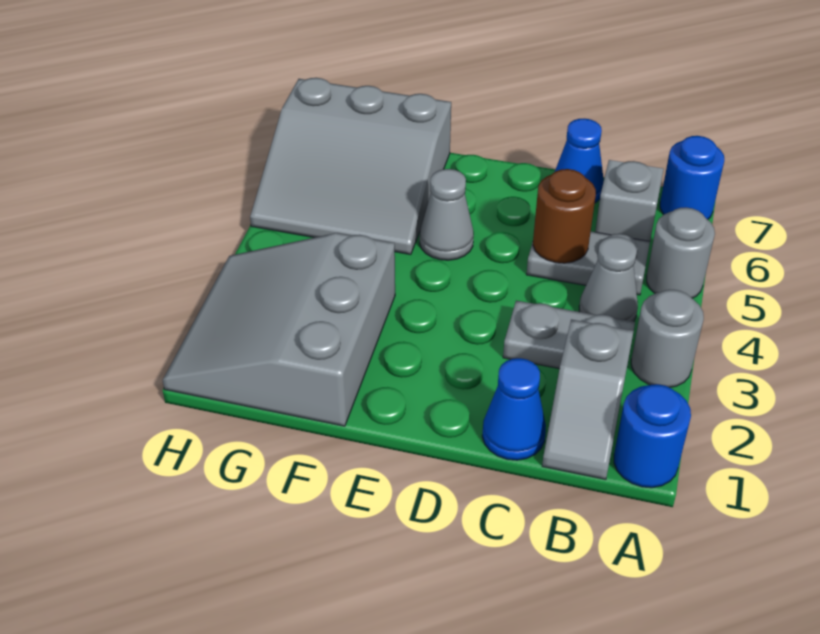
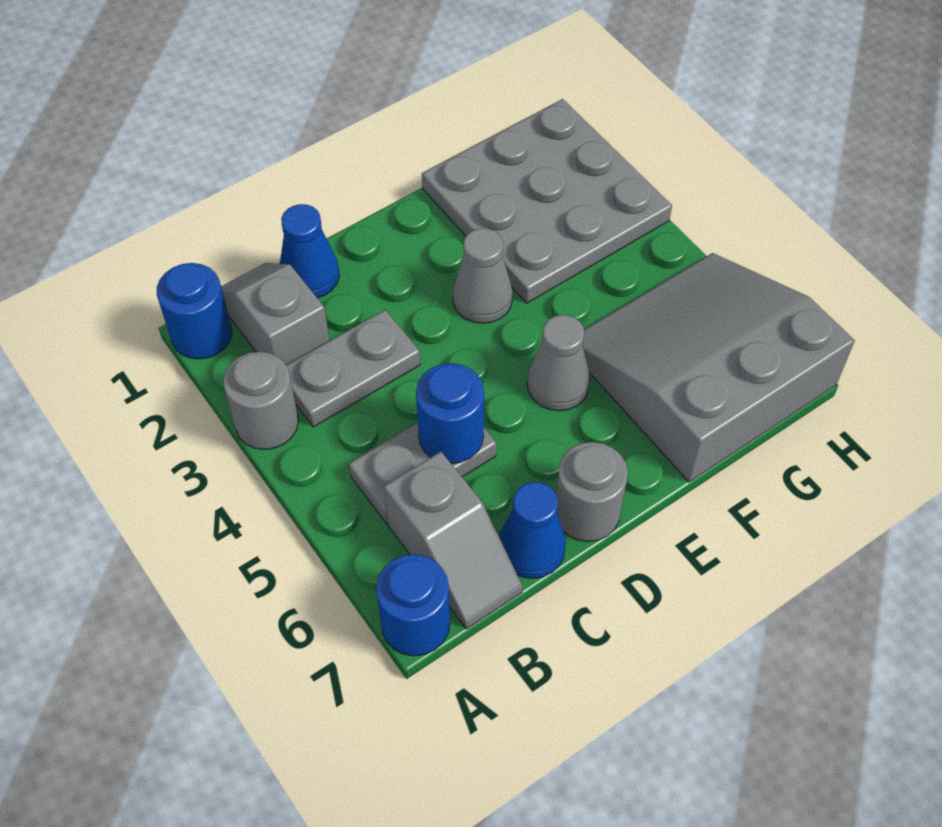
grey round brick A5 level 1 -> grey round brick D7 level 1
grey cone B4 level 1 -> grey cone E3 level 1
brown round brick C5 level 2 -> blue round brick C5 level 2
grey slope F1:H3 level 1 top F -> grey plate F1:H3 level 1

